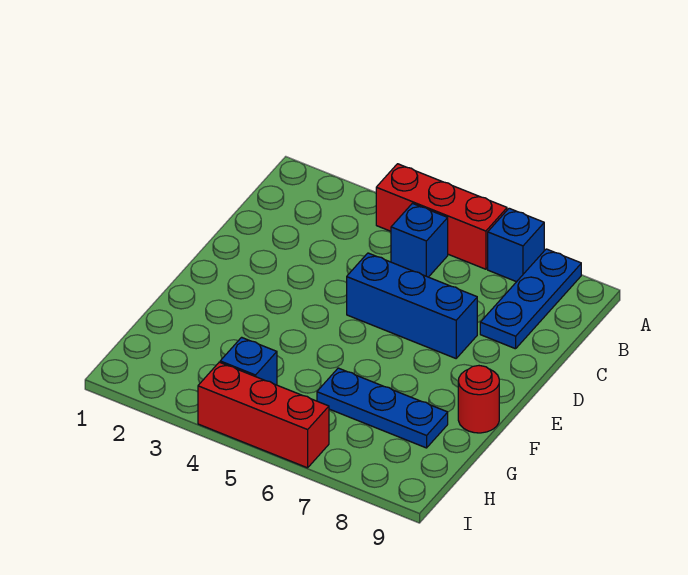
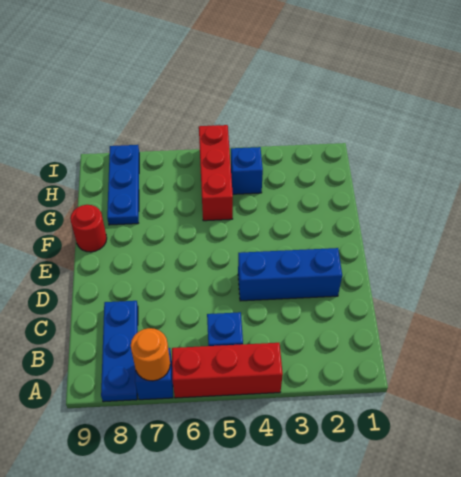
none -> orange round brick A7 level 2
blue brick D5:D7 level 1 -> blue brick D2:D4 level 1
blue plate G6:G8 level 1 -> blue plate G8:I8 level 1
red brick I4:I6 level 1 -> red brick G5:I5 level 1

